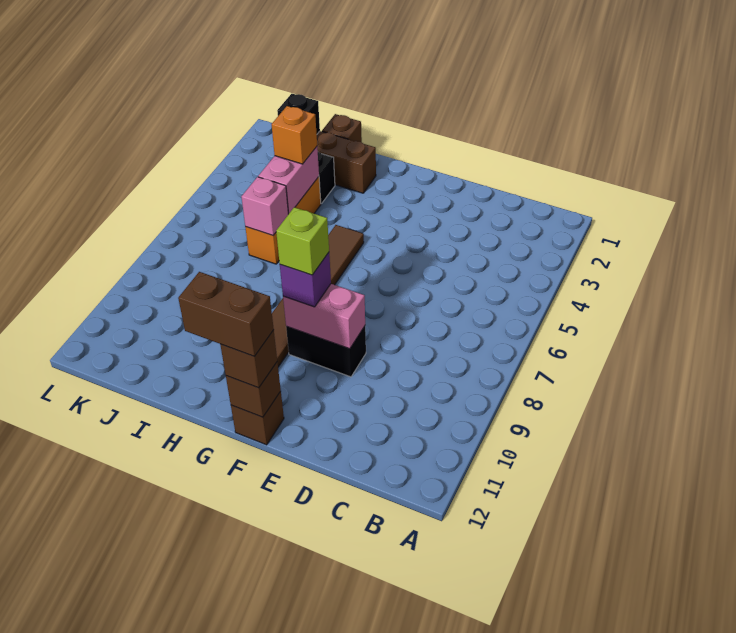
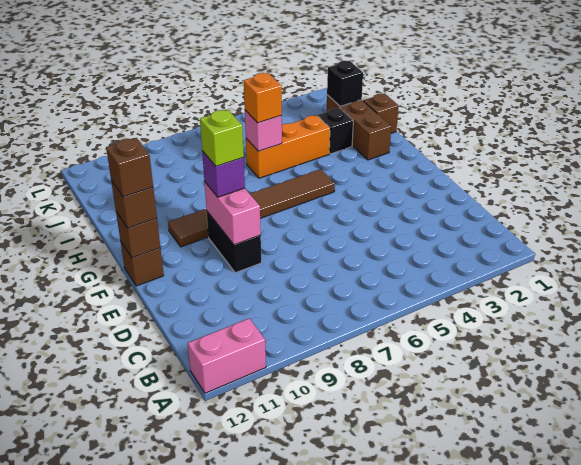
brown brick F12:G12 level 4 -> brown brick F12 level 4
pink brick I4:I5 level 2 -> pink brick A11:A12 level 1
orange brick I4 level 3 -> orange brick I6 level 3

